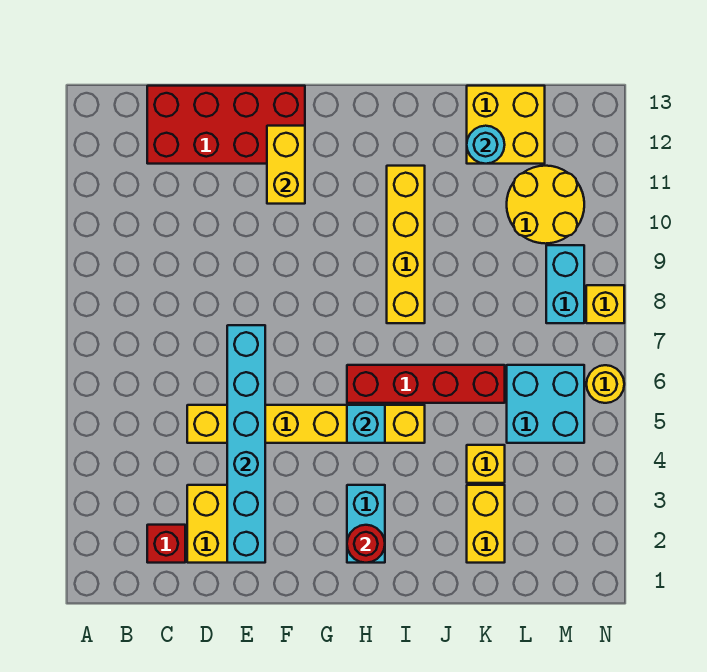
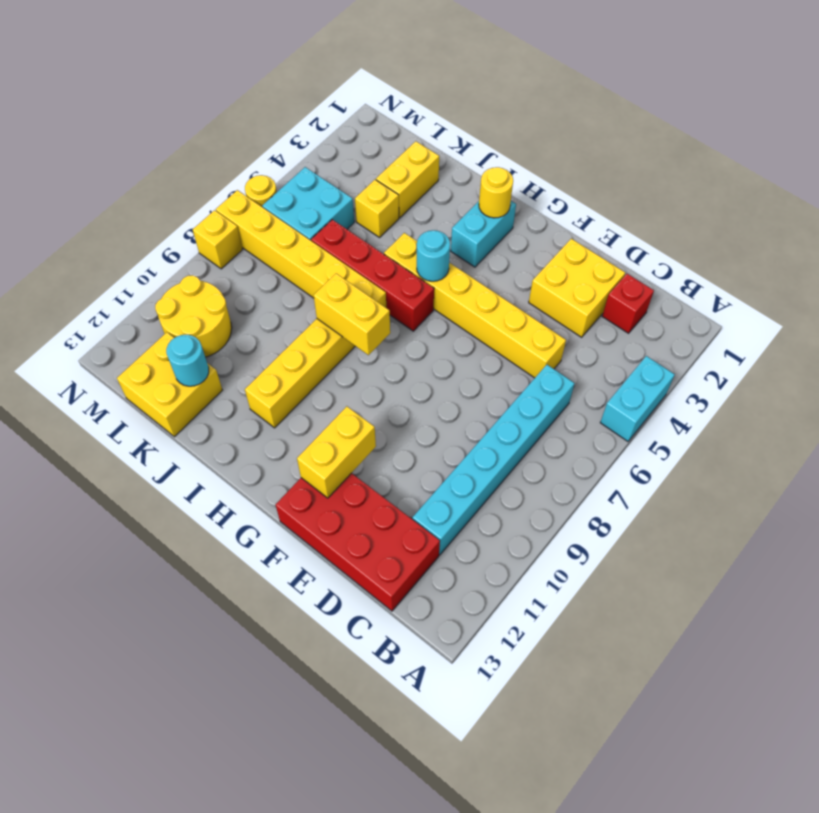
cyan brick E2:E7 level 2 -> cyan brick C6:C11 level 1
red round brick H2 level 2 -> yellow round brick H2 level 2
cyan brick H5 level 2 -> cyan round brick H5 level 2
none -> yellow brick H8:I8 level 2
none -> yellow brick I7:N7 level 1
cyan brick M8:M9 level 1 -> cyan brick A4:A5 level 1

